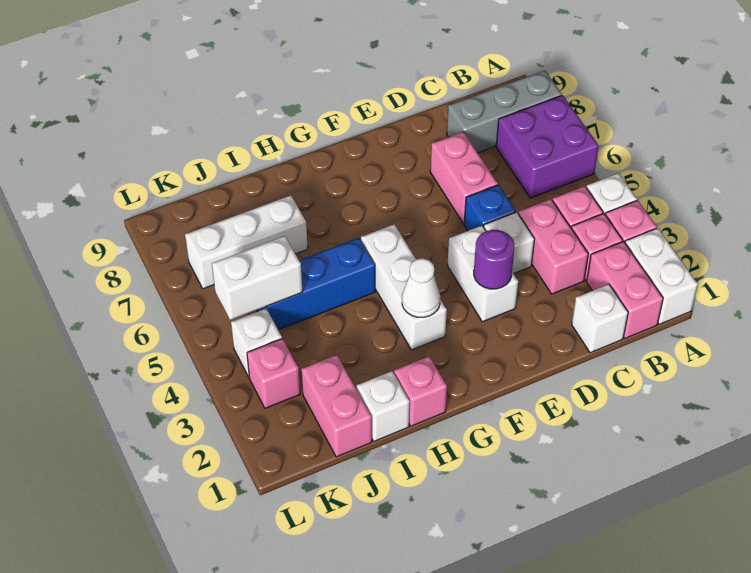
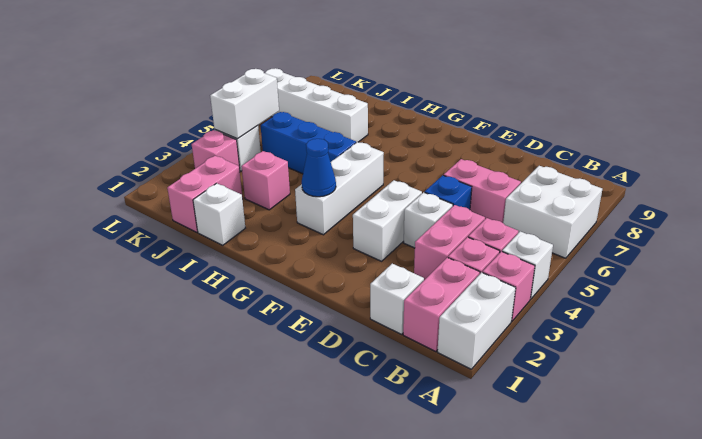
purple brick A6:B7 level 1 -> white brick A6:B7 level 1
grey brick A8:C8 level 1 -> none
pink brick D6:D7 level 1 -> pink brick C6:D6 level 1
purple round brick E3 level 2 -> none
white cone G3 level 2 -> blue cone G3 level 2
pink brick H1 level 1 -> pink brick I3 level 1
white brick I7:K7 level 1 -> white brick I7:L7 level 1
white brick J5:K5 level 2 -> white brick K4:K5 level 2

